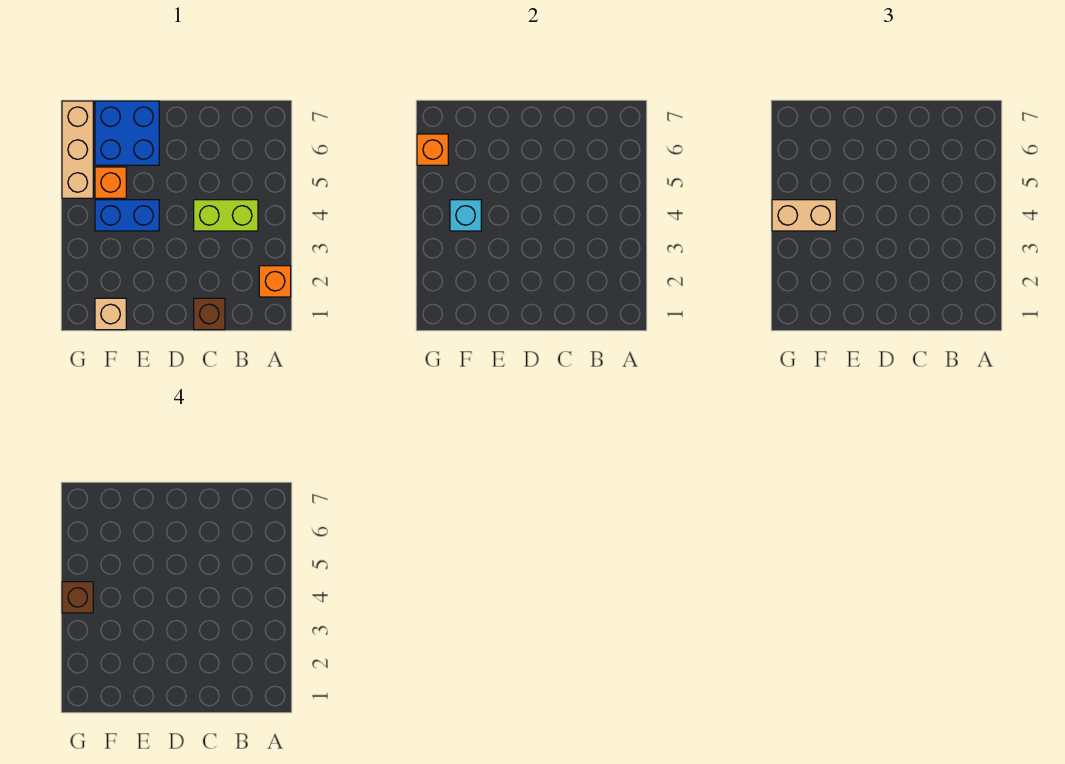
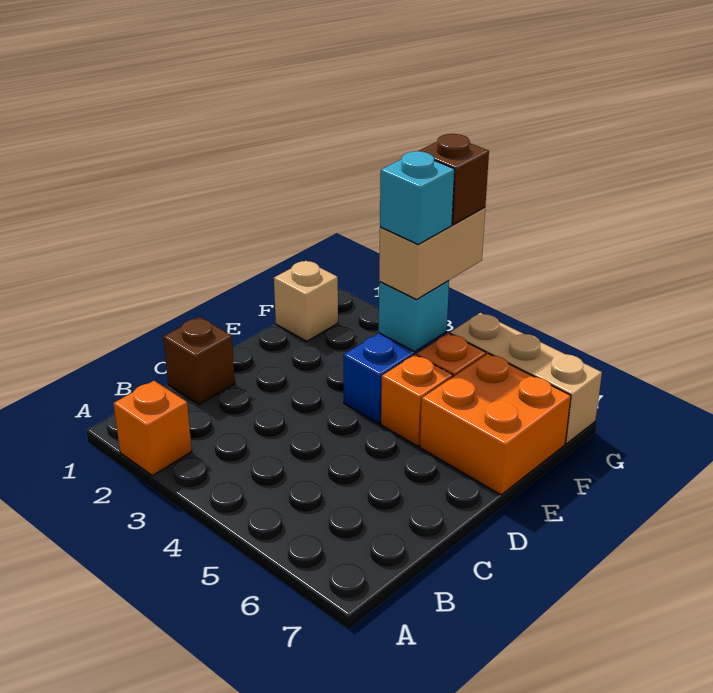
lime brick B4:C4 level 1 -> none
blue brick E6:F7 level 1 -> orange brick E6:F7 level 1
none -> cyan brick F4 level 4
orange brick G6 level 2 -> orange brick E5 level 1

